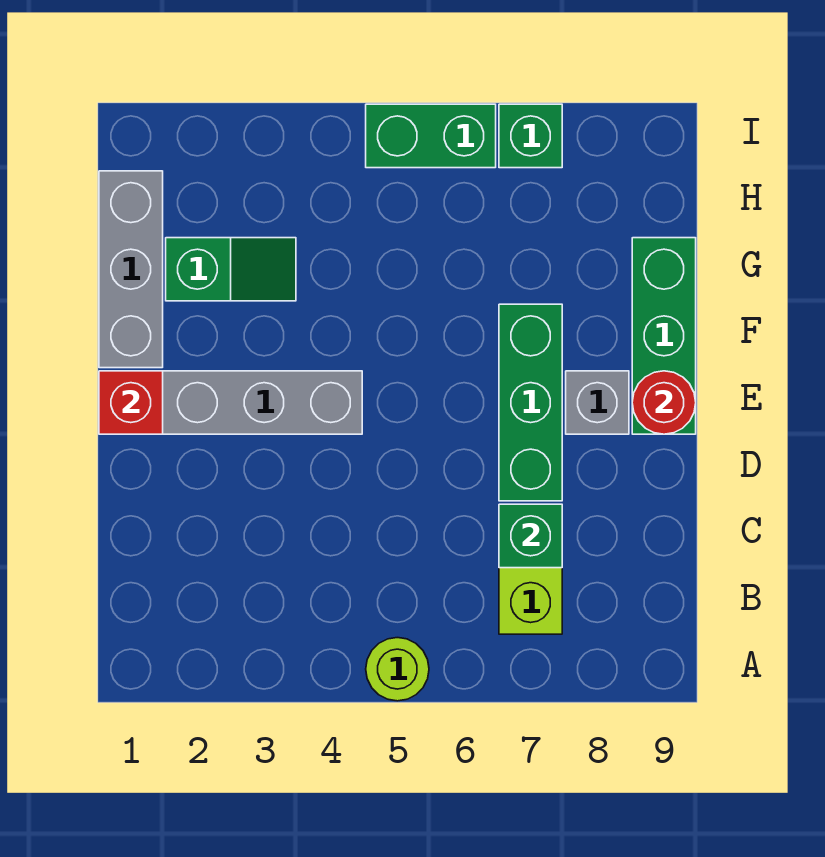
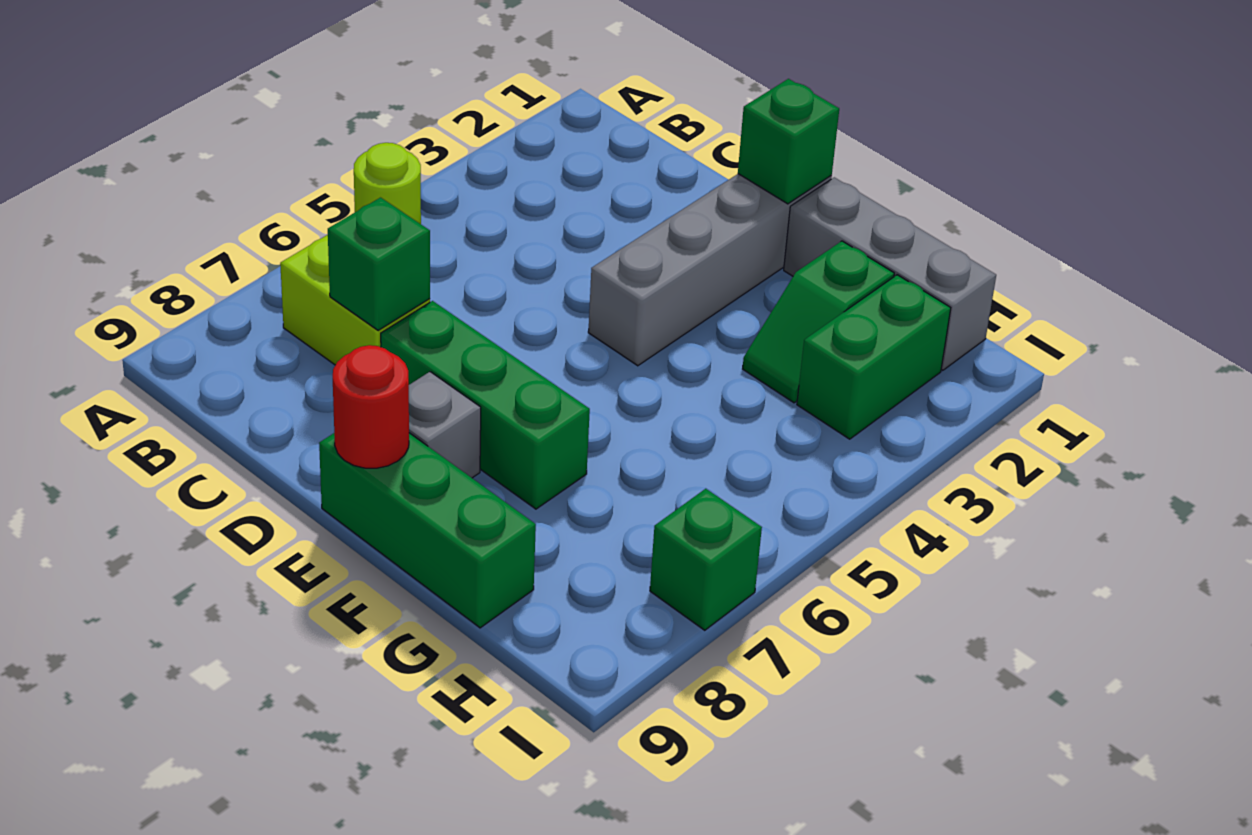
red brick E1 level 2 -> green brick E1 level 2
green brick I5:I6 level 1 -> green brick H2:H3 level 1

